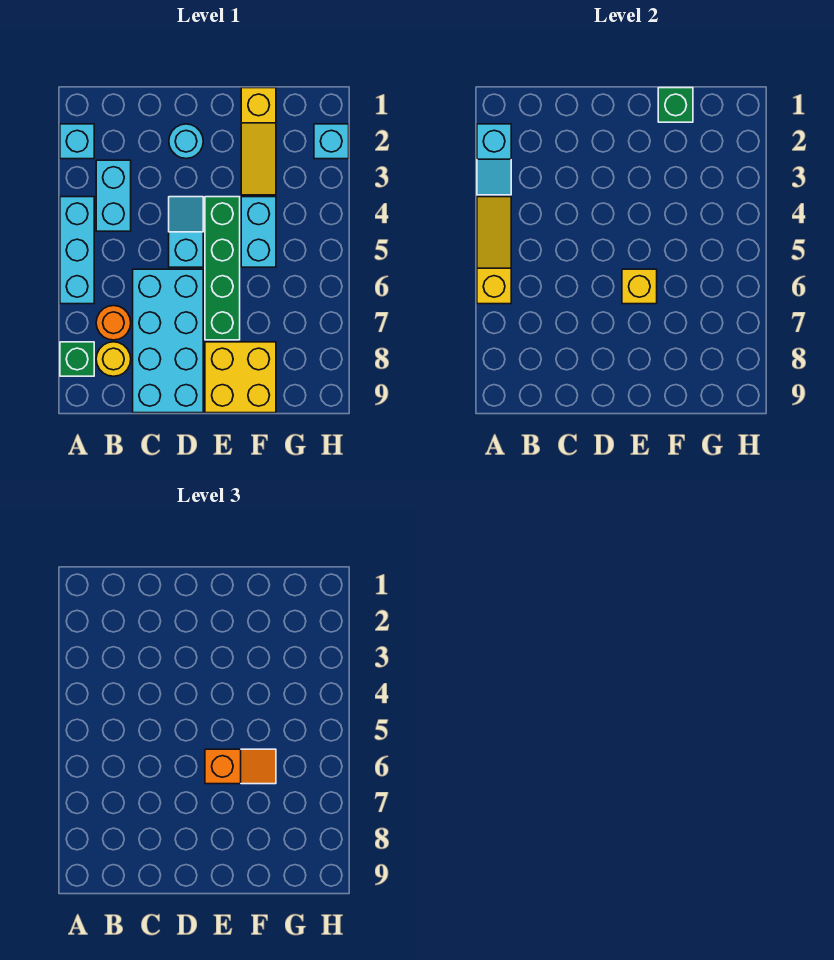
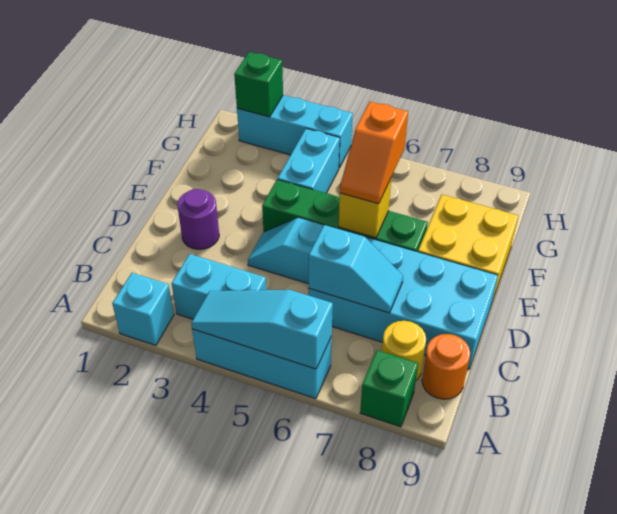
cyan slope A2:A3 level 2 top 2 -> cyan slope C6:C7 level 2 top 6
yellow slope A4:A6 level 2 top 6 -> cyan slope A4:A6 level 2 top 6
orange round brick B7 level 1 -> orange round brick B9 level 1
cyan round brick D2 level 1 -> purple round brick D2 level 1
orange slope E6:F6 level 3 top E -> orange slope E6:F6 level 3 top F
yellow slope F1:F3 level 1 top 1 -> none
green brick F1 level 2 -> green brick H2 level 2
cyan brick F4:F5 level 1 -> cyan brick F4:G4 level 1
cyan brick H2 level 1 -> cyan brick H2:H4 level 1

